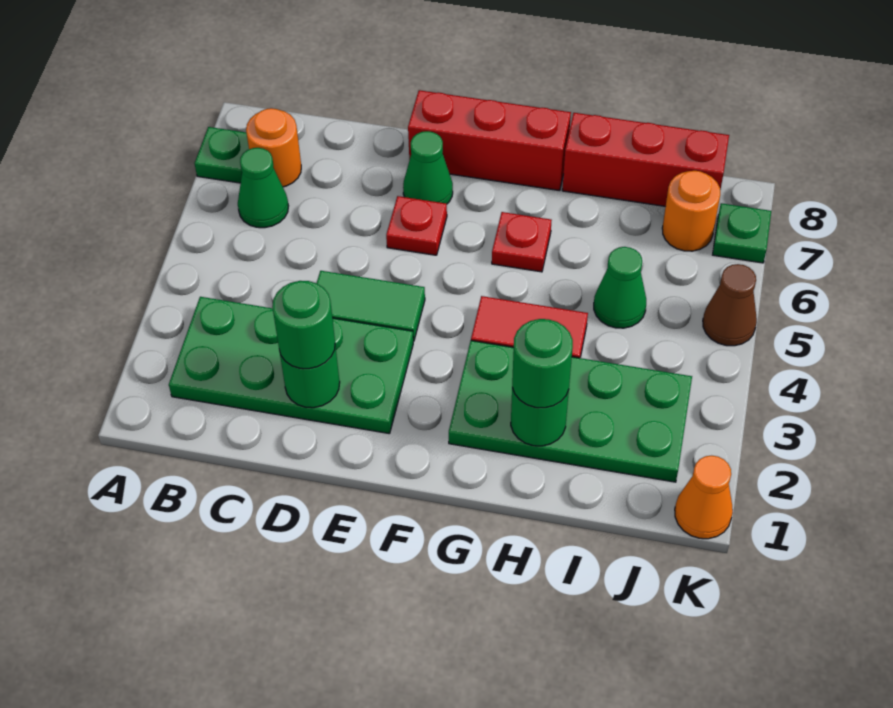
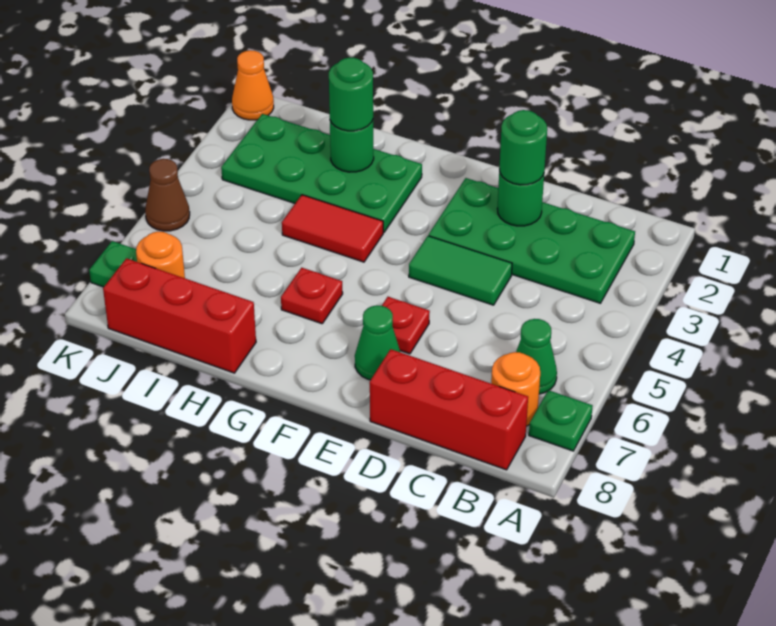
red brick E8:G8 level 1 -> red brick B8:D8 level 1
green cone I5 level 1 -> none

